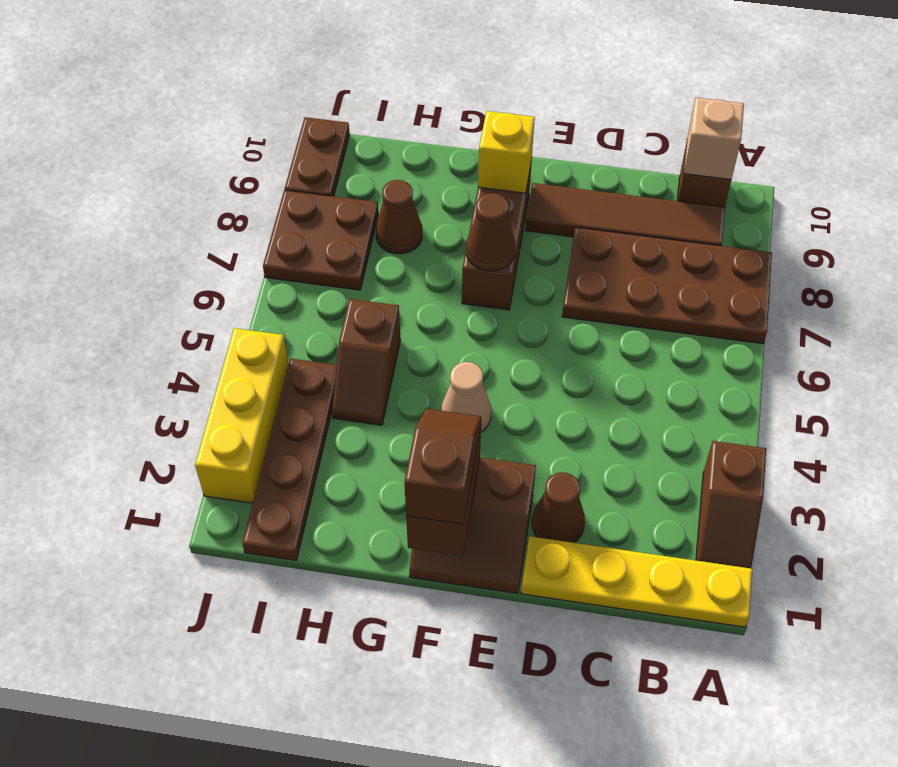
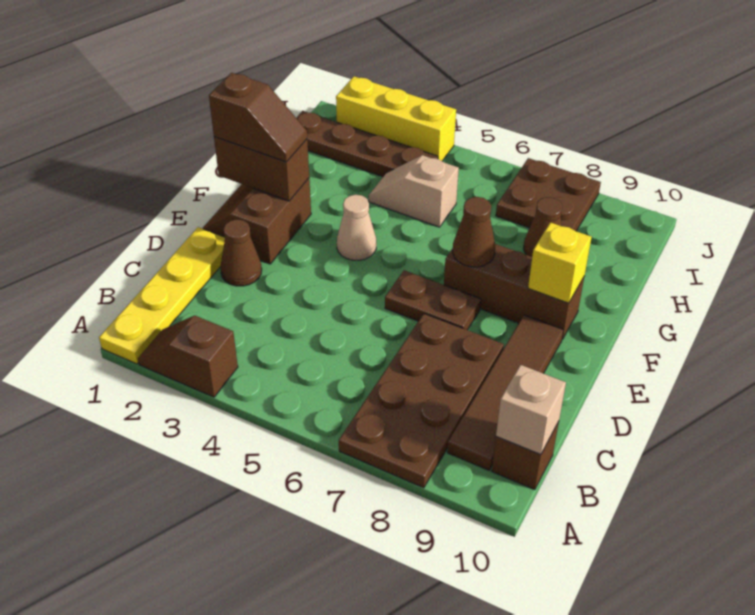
brown slope H4:H5 level 1 top 5 -> tan slope H4:H5 level 1 top 5
brown plate J9:J10 level 1 -> brown plate E6:E7 level 1

